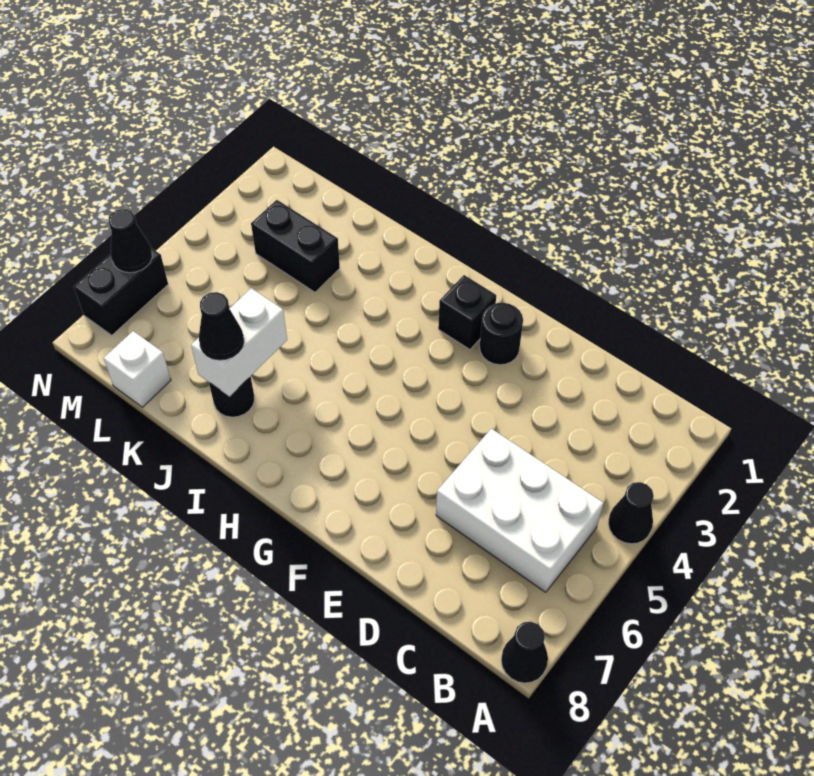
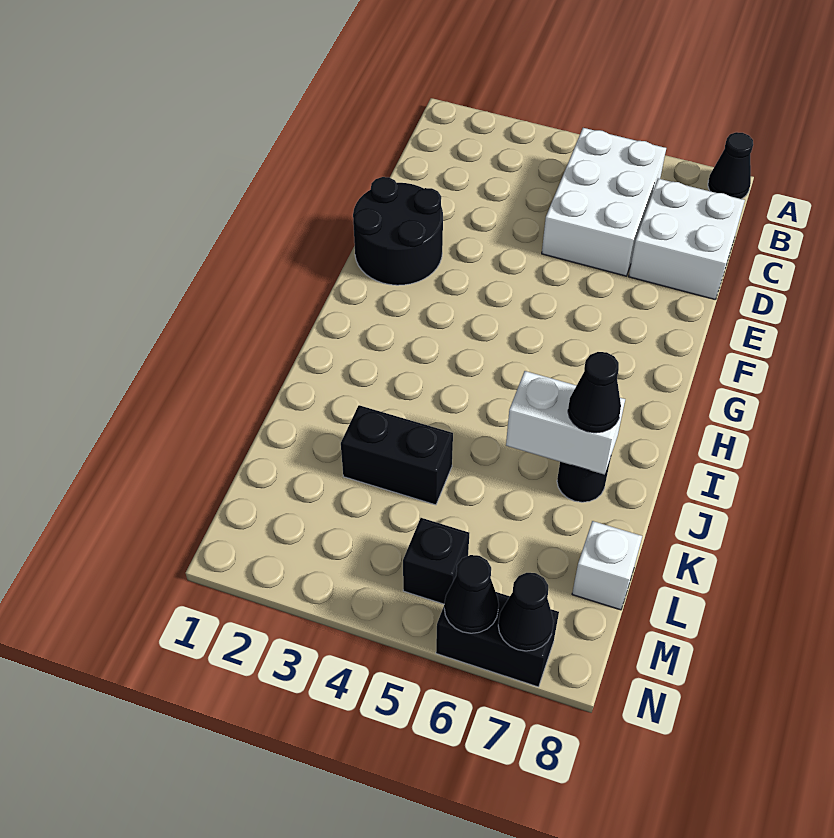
black cone A4 level 1 -> black cone N7 level 2
none -> white brick C7:D8 level 1
black round brick F2 level 1 -> black round brick E1:F2 level 1
black brick G2 level 1 -> black brick M5 level 1
black brick K3:L3 level 1 -> black brick K3:K4 level 1

